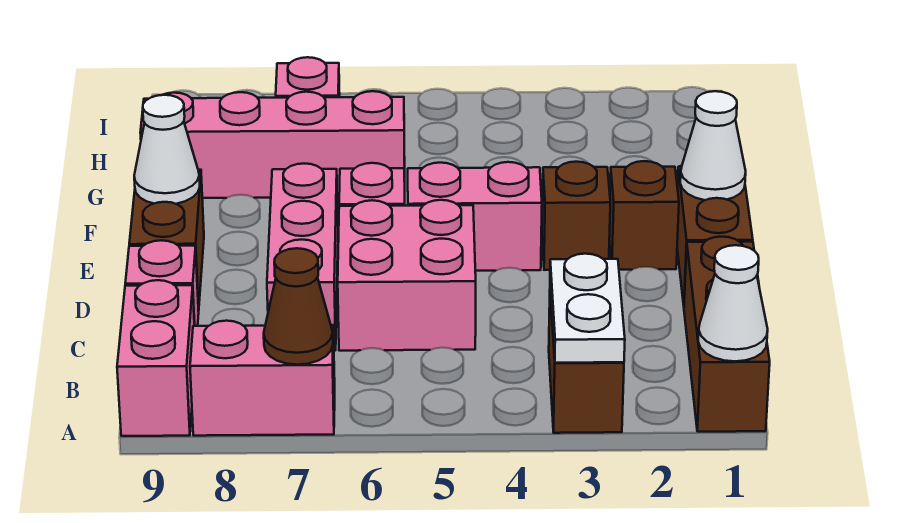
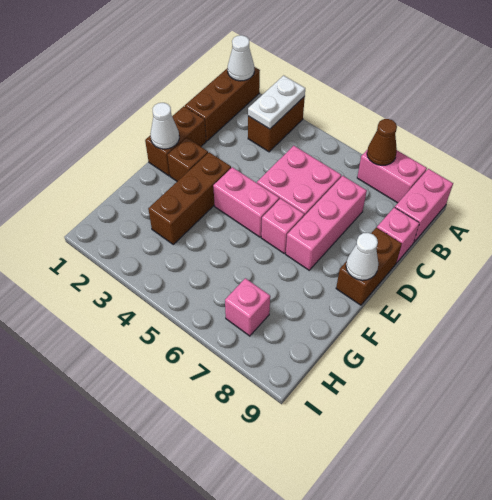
brown brick E3 level 1 -> brown brick E3:G3 level 1
pink brick G6:G9 level 1 -> none

